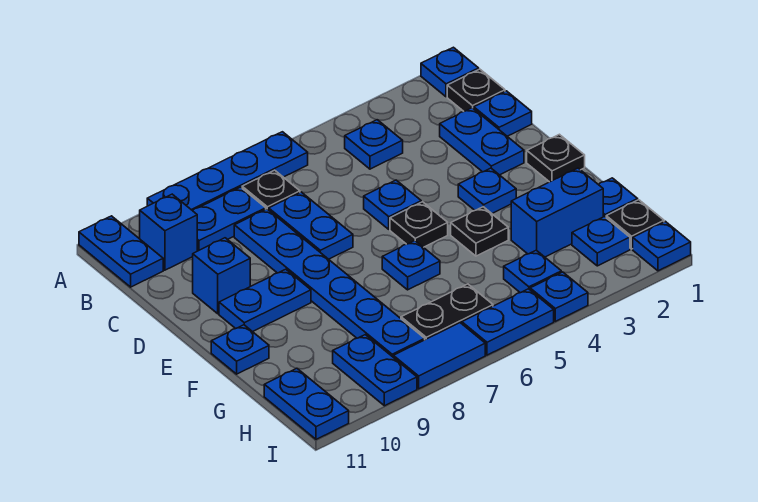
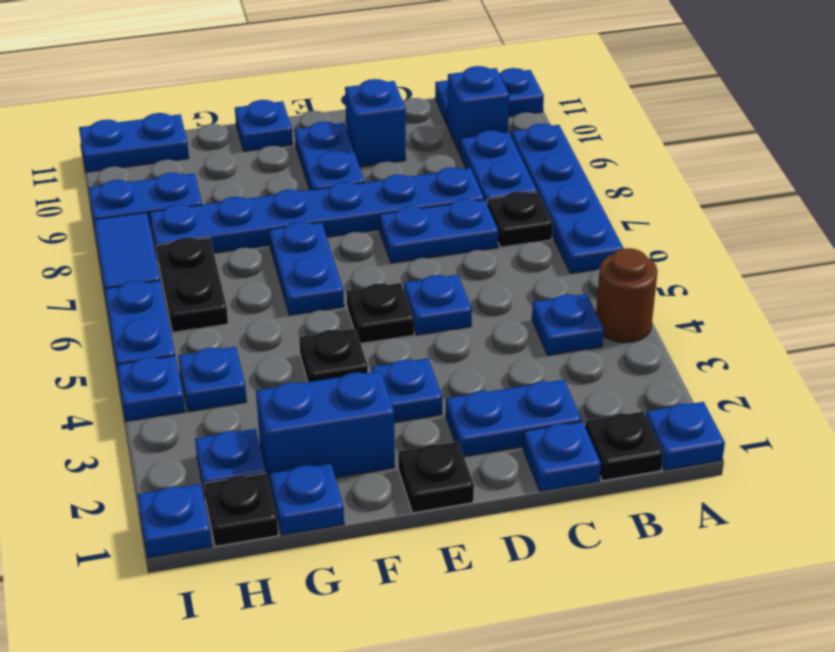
none -> brown round brick A4 level 1
blue plate F6 level 1 -> blue plate F6:F7 level 1
blue brick G2:G3 level 1 -> blue brick F2:G2 level 1

